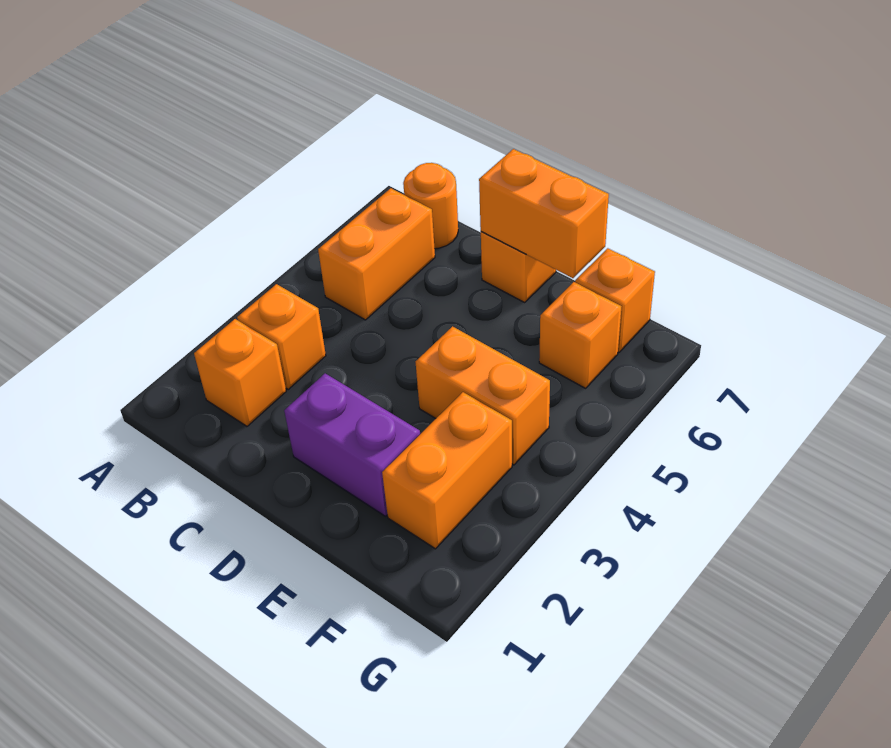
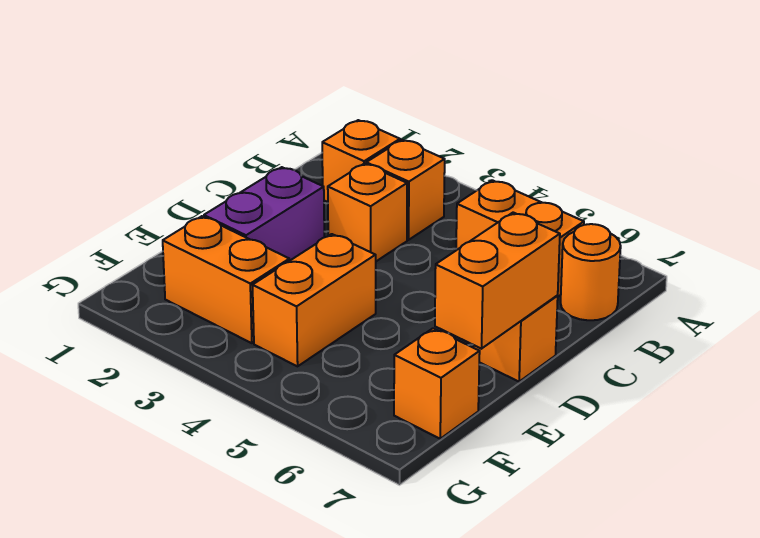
orange brick F6 level 1 -> orange brick C3 level 1

